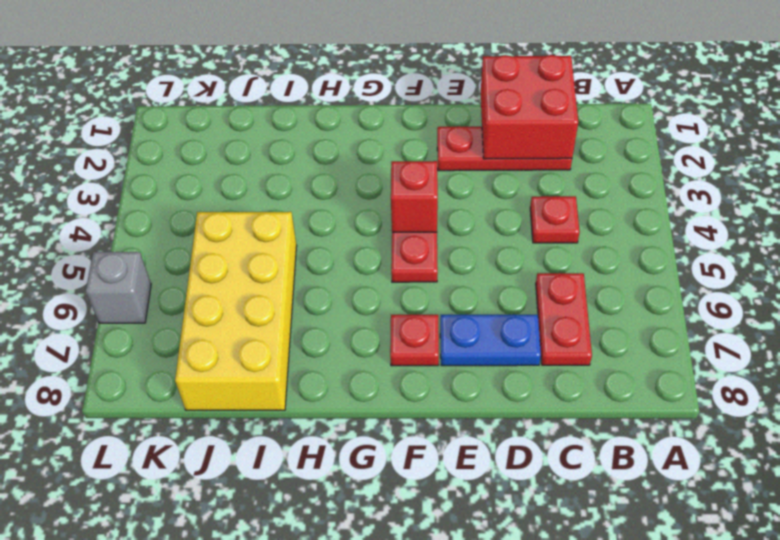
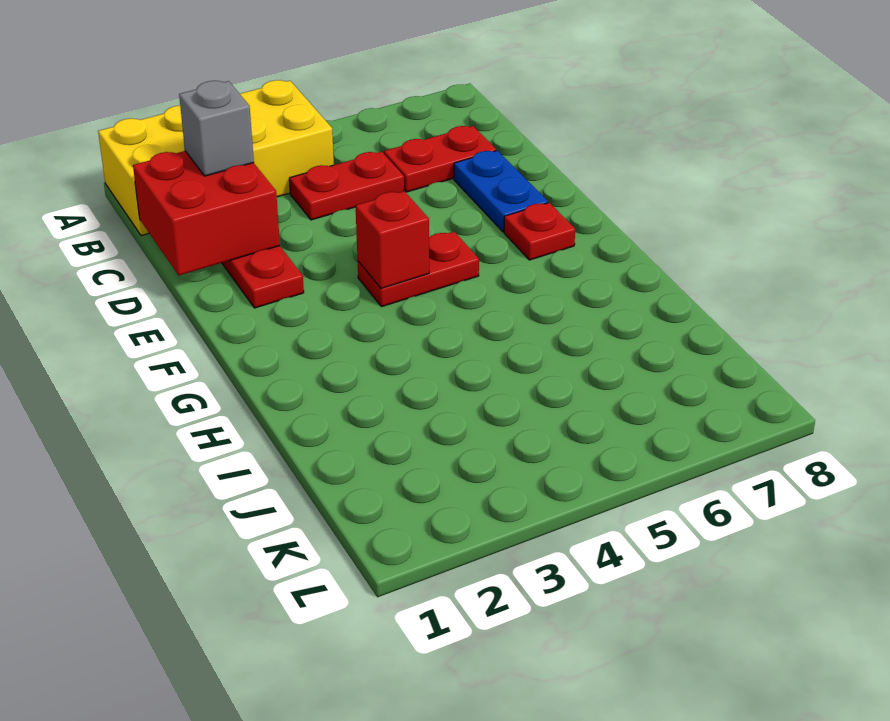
red plate C4 level 1 -> red plate C4:C5 level 1
yellow brick I5:J8 level 1 -> yellow brick A1:B4 level 1
grey brick L6 level 1 -> grey brick C2 level 3

